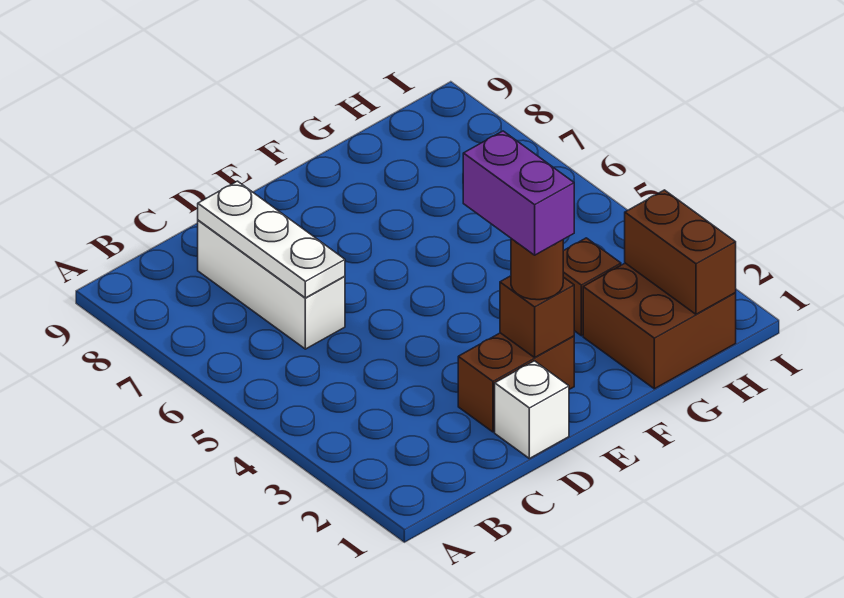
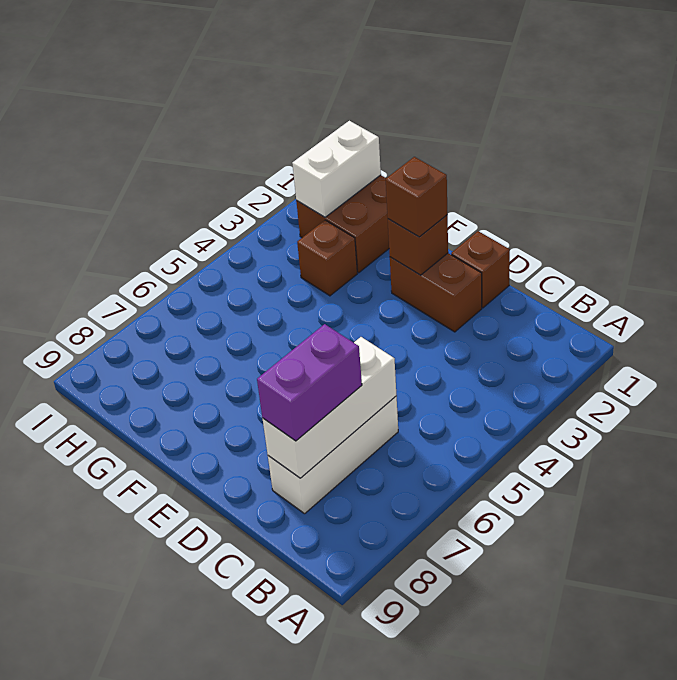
white plate C6:C8 level 2 -> white brick C6:C8 level 2
white brick D1 level 1 -> brown brick D1 level 1
brown round brick E2 level 3 -> brown brick E2 level 3
purple brick E2:E3 level 4 -> purple brick C7:C8 level 3
brown brick H1:H2 level 2 -> white brick H1:H2 level 2

